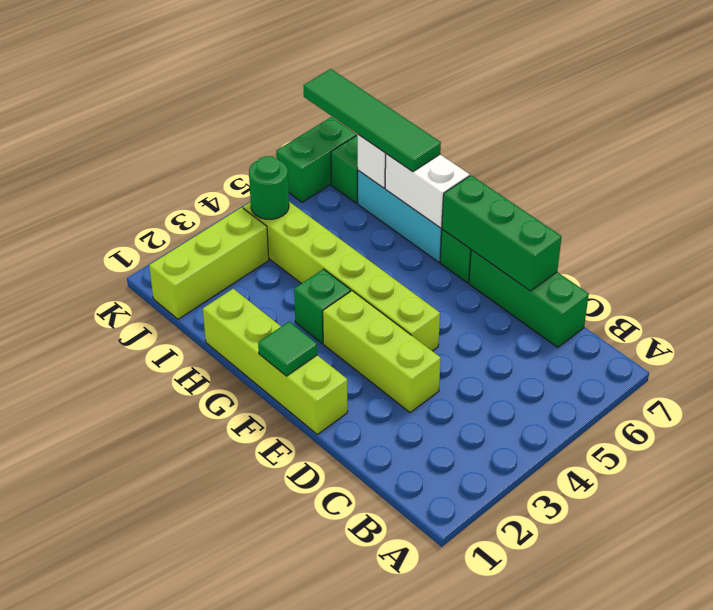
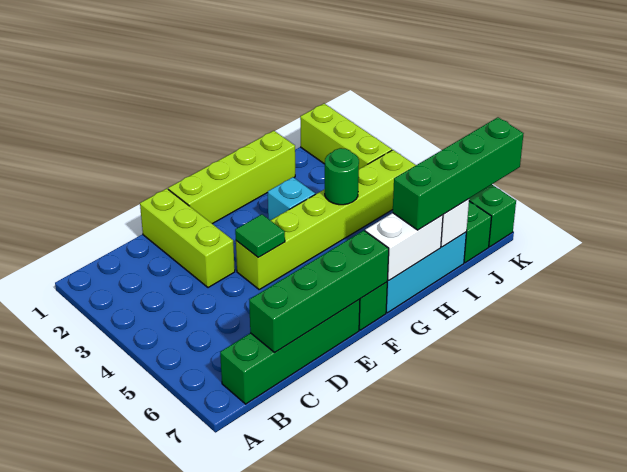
green brick C7:E7 level 1 -> green brick B7:E7 level 1
lime brick D3:F3 level 1 -> lime brick D1:D3 level 1
green brick D7:F7 level 2 -> green brick C7:F7 level 2
green tile F1 level 2 -> green tile E4 level 2
green brick G3 level 1 -> cyan brick G3 level 1
green tile H7:K7 level 3 -> green brick H7:K7 level 3
green round brick J4 level 2 -> green round brick H4 level 2

